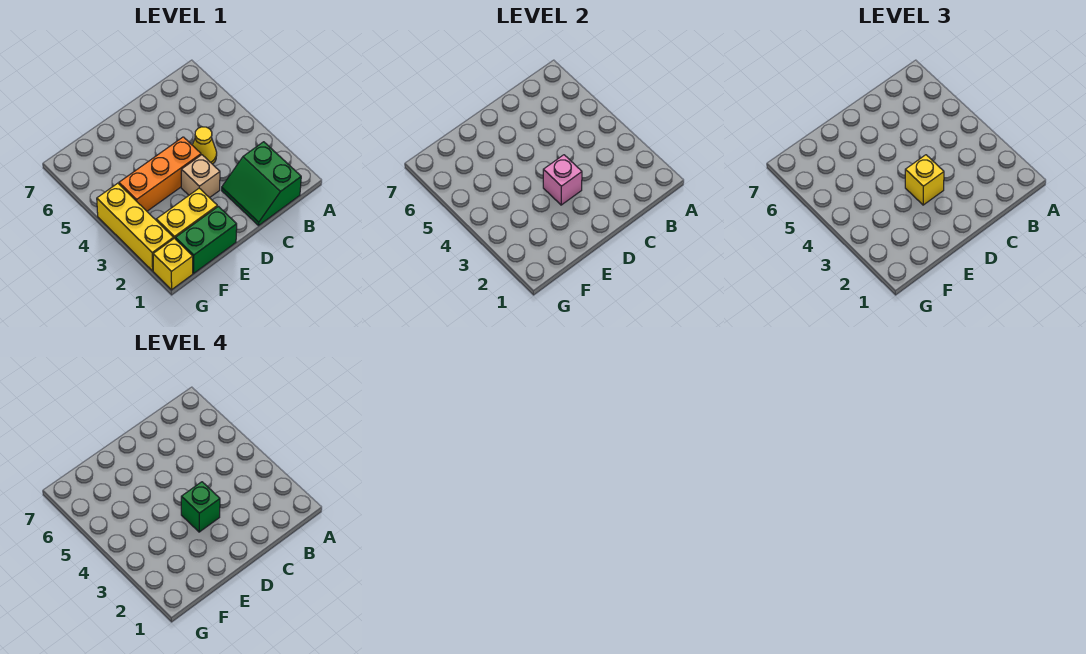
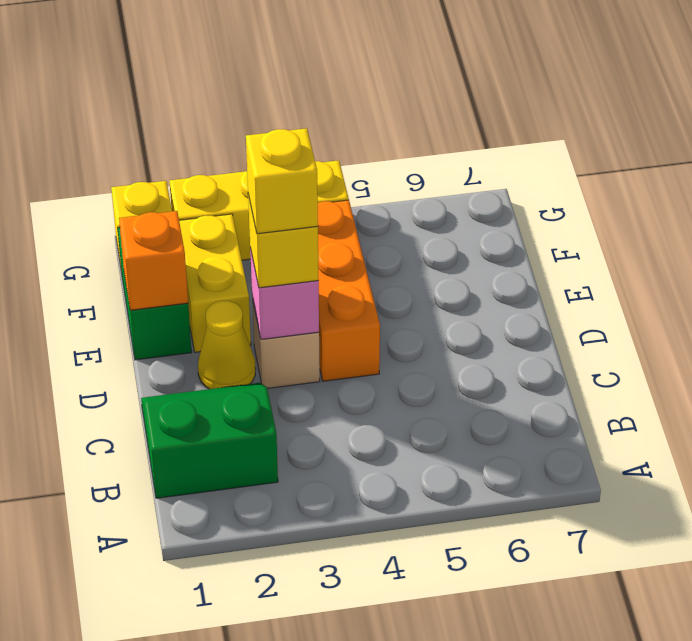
yellow cone C4 level 1 -> yellow cone D2 level 1
green brick D3 level 4 -> yellow brick D3 level 4
none -> orange brick E1 level 2

